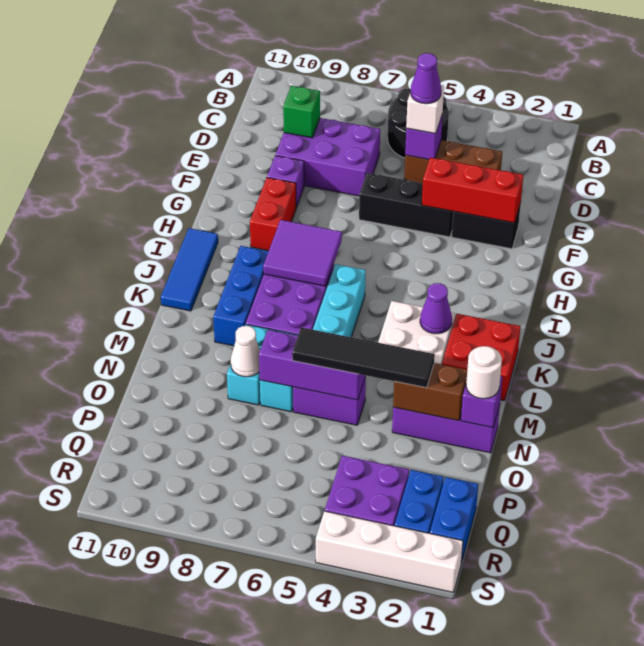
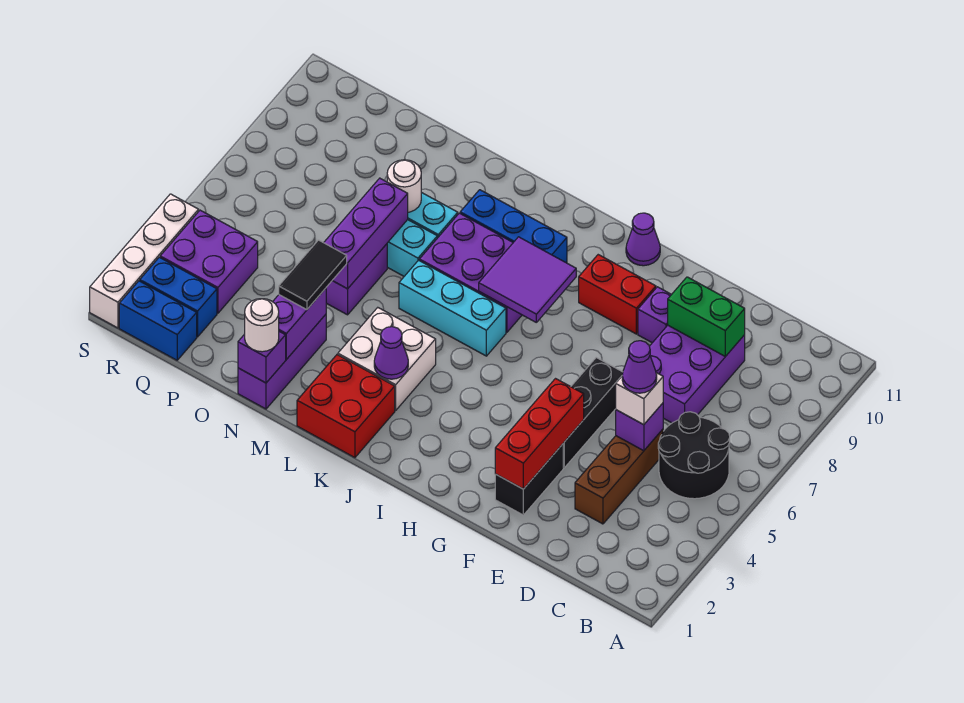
green brick D9 level 2 -> green brick D9:E9 level 2
none -> purple cone H11 level 1
blue tile I11:K11 level 1 -> none
brown brick N2:N3 level 2 -> purple brick N2:N3 level 2
black tile N3:N6 level 3 -> black tile N3:N4 level 3
white cone N8 level 2 -> white round brick N8 level 2

